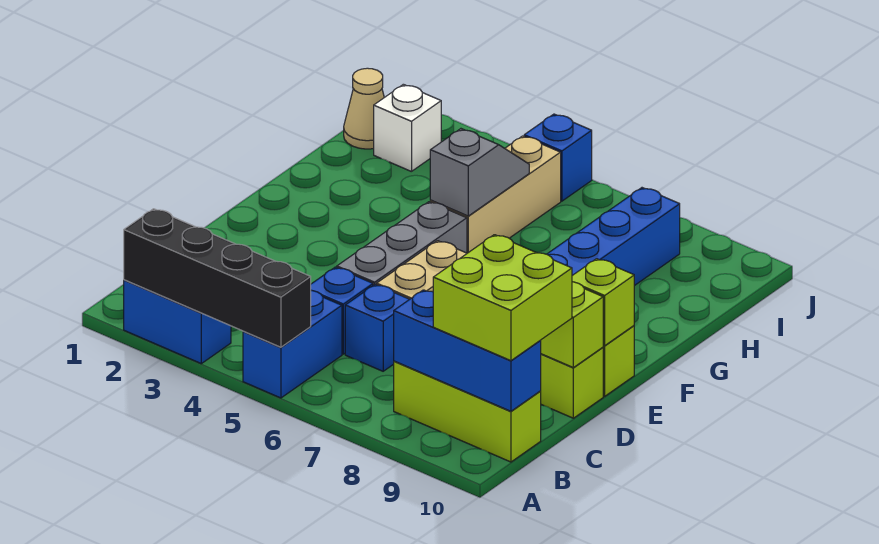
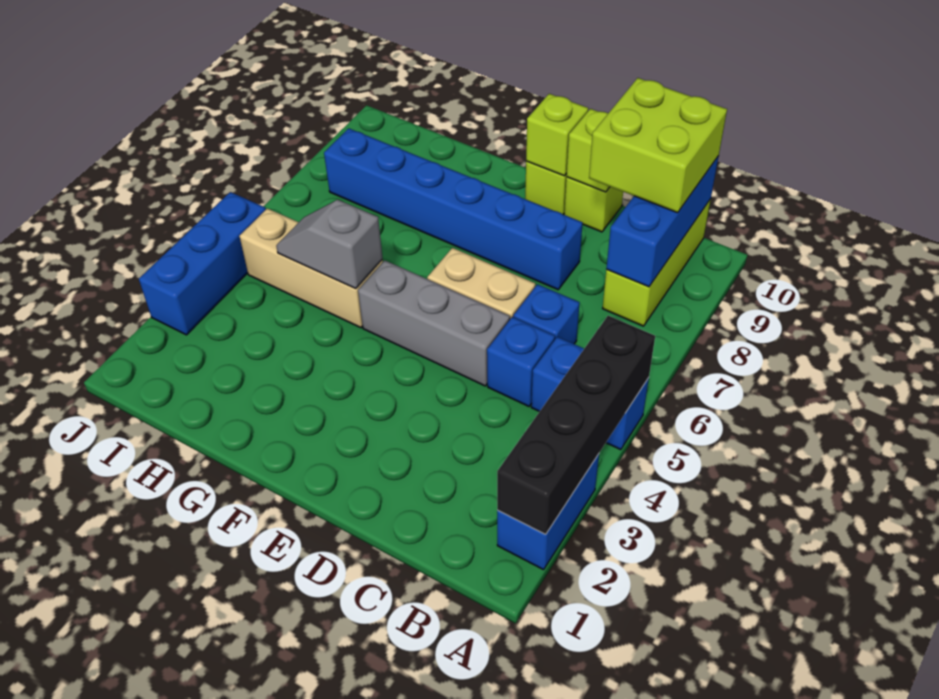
tan cone I1 level 1 -> none
white brick I2 level 1 -> none
blue brick J5 level 1 -> blue brick J3:J5 level 1

